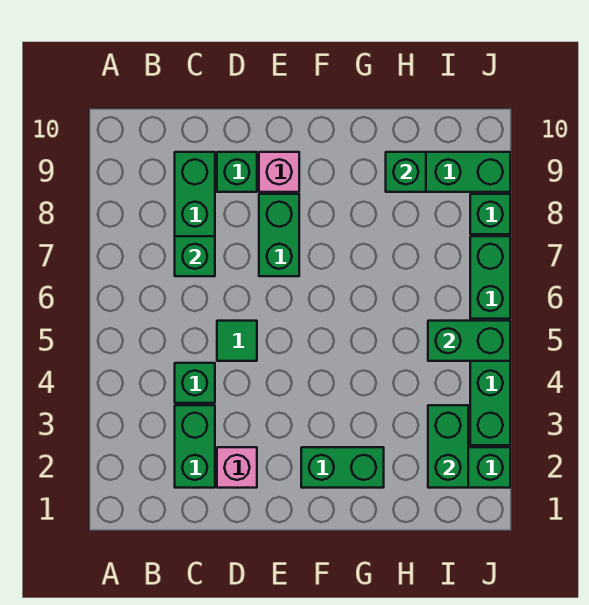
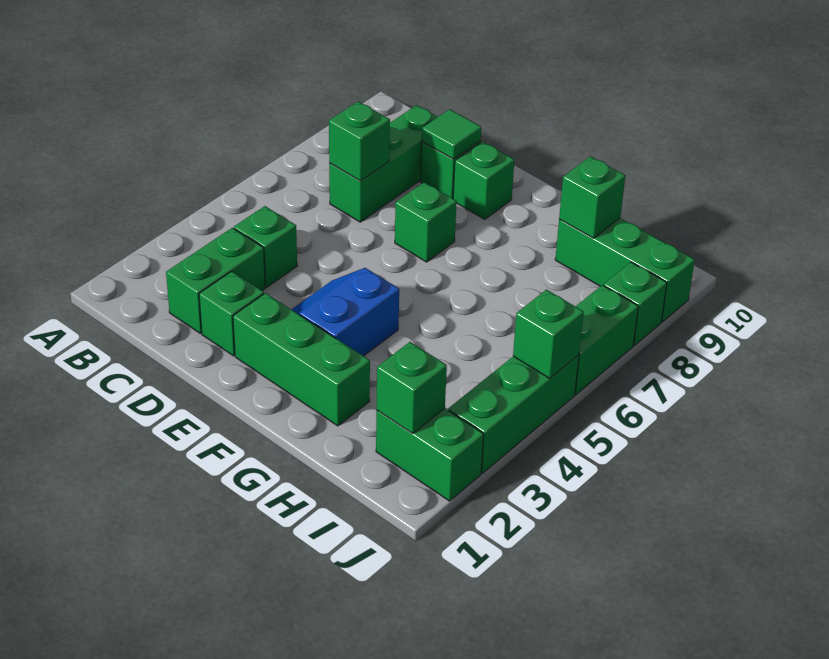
pink brick D2 level 1 -> green brick D2 level 1
green tile D5 level 1 -> green tile D9 level 2
none -> blue slope E3:F4 level 1 top F
green brick E7:E8 level 1 -> green brick E7 level 1
pink brick E9 level 1 -> green brick E9 level 1
green brick F2:G2 level 1 -> green brick E2:G2 level 1
green brick I2:I3 level 2 -> green brick I2 level 2
green brick I5:J5 level 2 -> green brick J5 level 2

